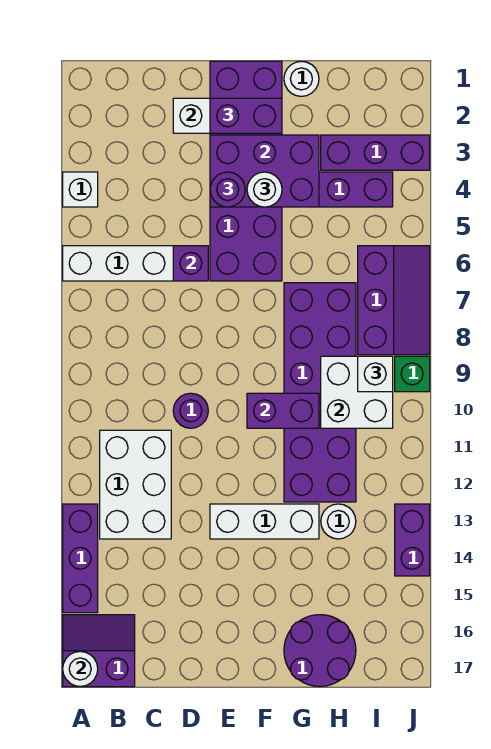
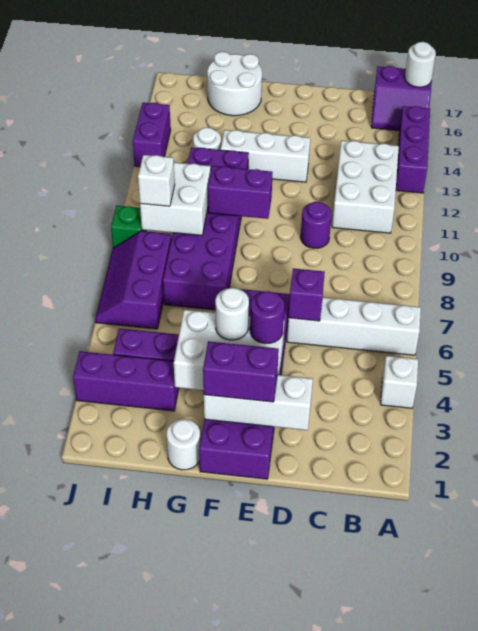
purple brick E3:G4 level 2 -> white brick E3:G4 level 2
purple round brick G16:H17 level 1 -> white round brick G16:H17 level 1

